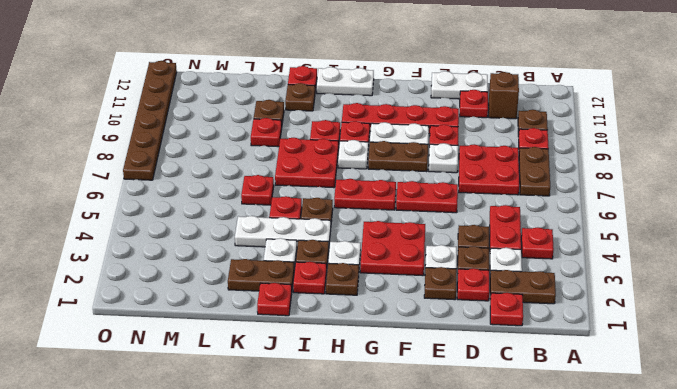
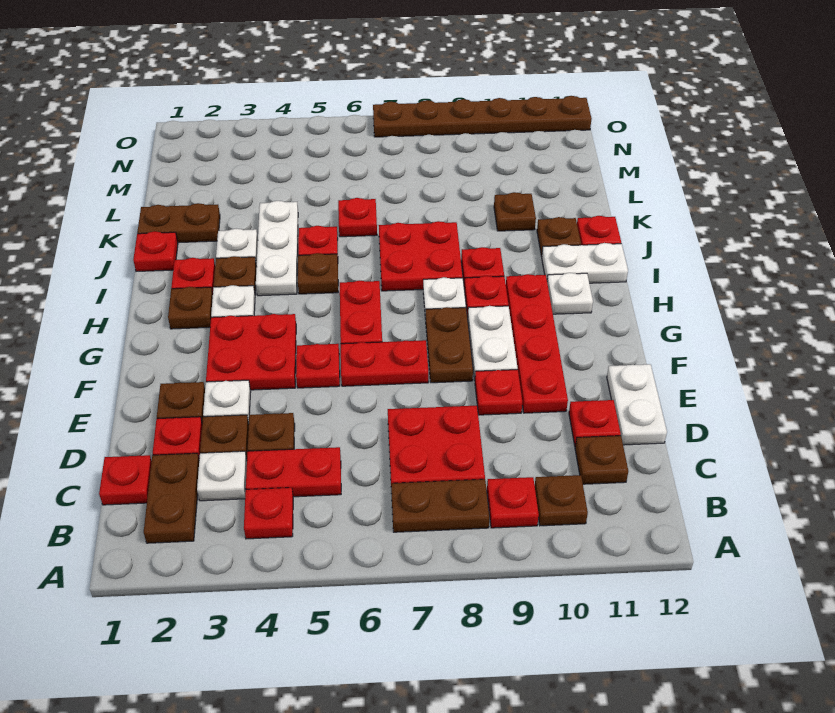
brown brick C11 level 1 -> brown plate C11 level 1
red plate E6:F6 level 1 -> red plate F6:F7 level 1
white plate E8 level 1 -> white plate H11 level 1
white plate H12:I12 level 1 -> white plate I11:I12 level 1
brown plate J2:K2 level 1 -> brown plate K1:K2 level 1
red plate K9 level 1 -> red plate F5 level 1

